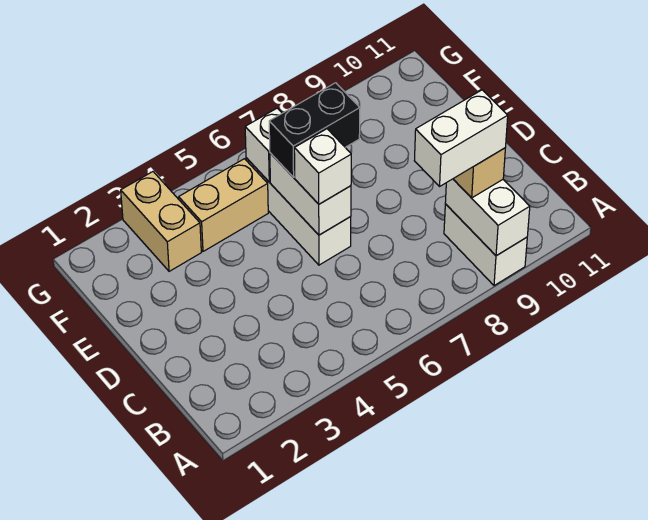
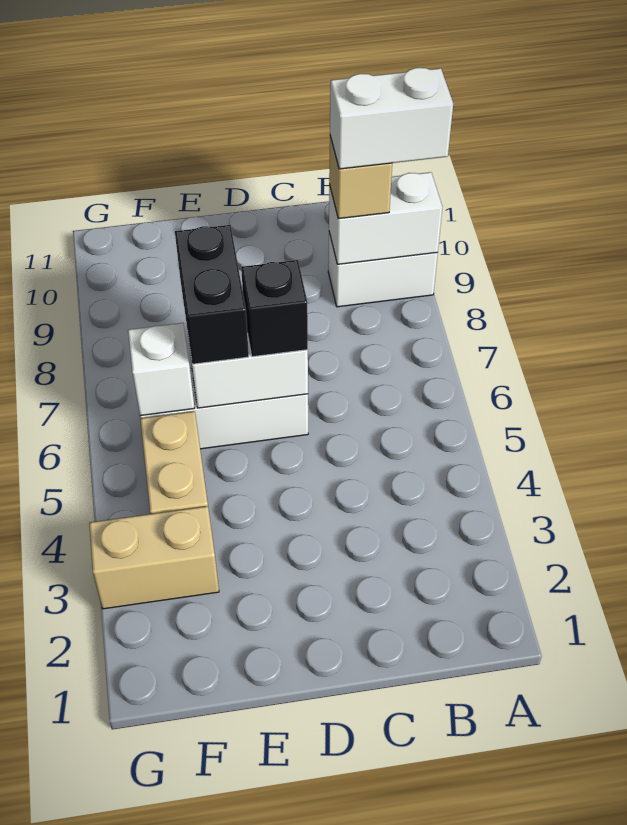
white brick B8:B9 level 4 -> white brick A9:B9 level 4
white brick D6 level 3 -> black brick D6 level 3

